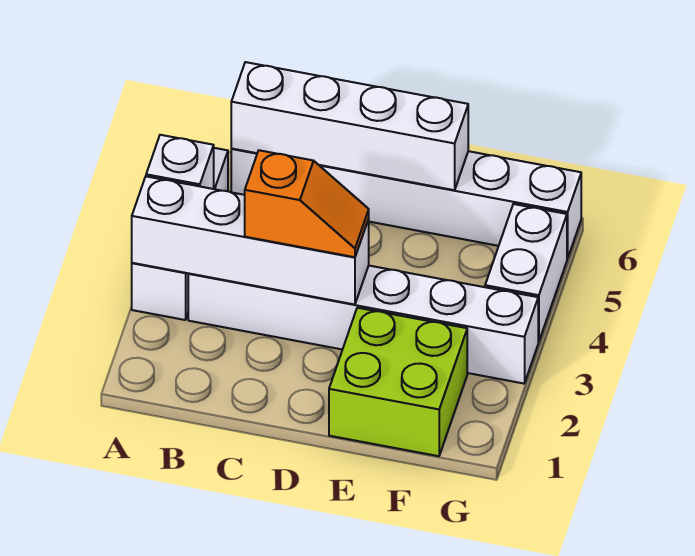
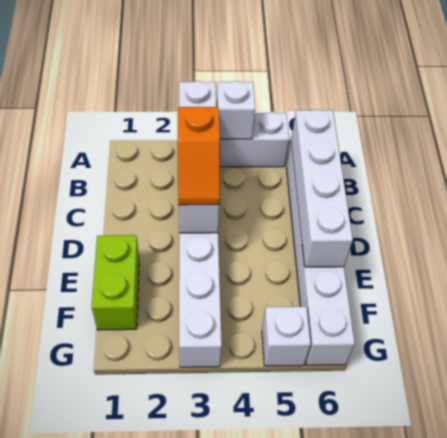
lime brick E1:F2 level 1 -> lime brick E1:F1 level 1
white brick G4:G5 level 1 -> white brick G5 level 1

